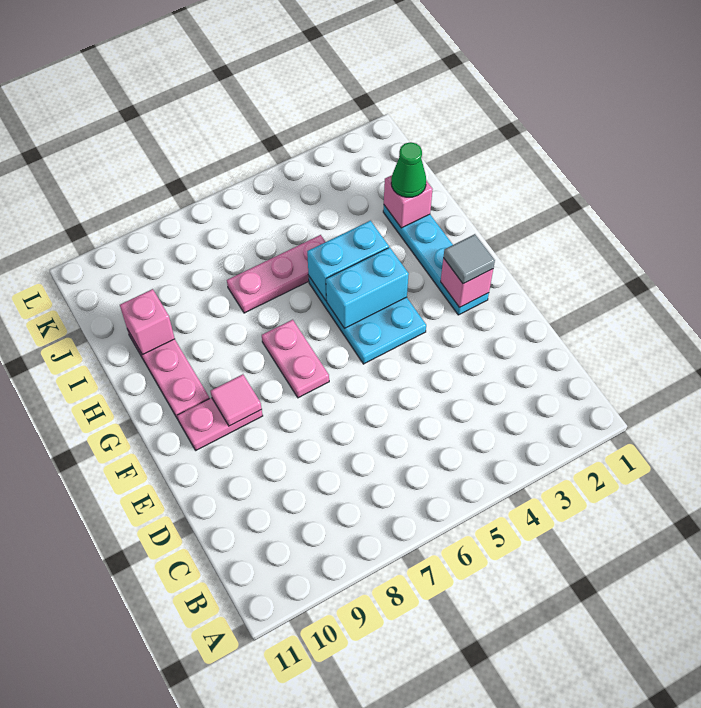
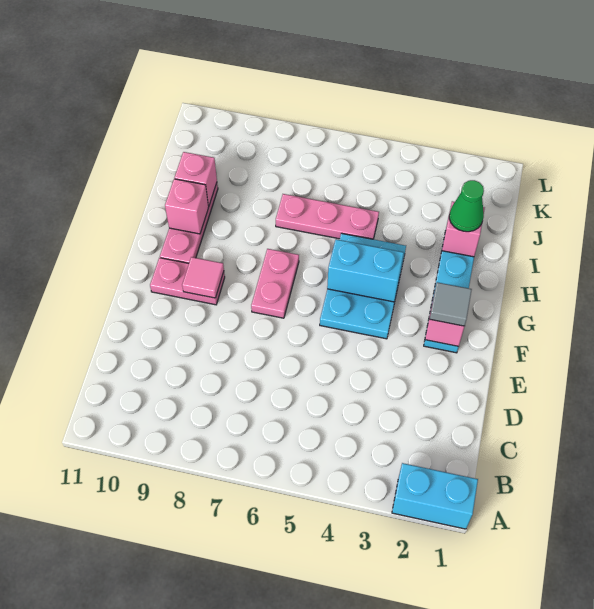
cyan brick H4:H5 level 2 -> cyan brick A1:A2 level 1
none -> pink brick H10 level 2

